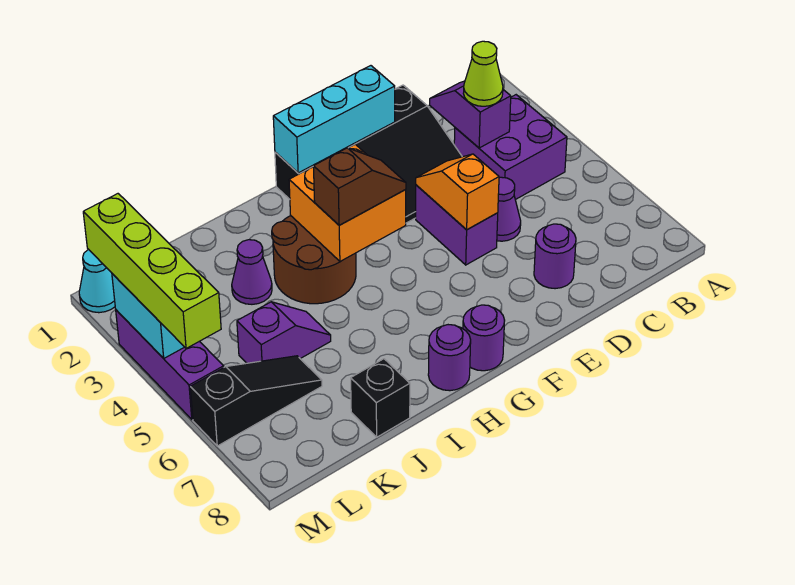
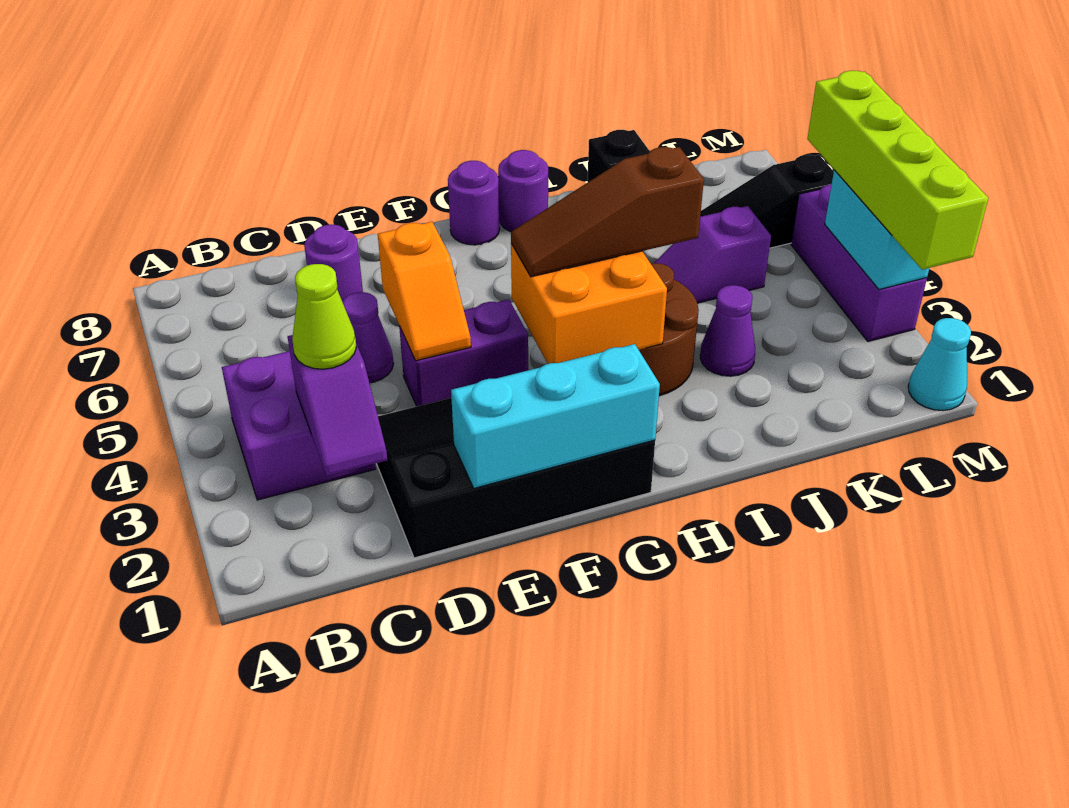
purple brick E4:E5 level 1 -> purple brick E4:F4 level 1
brown slope G4:H4 level 3 top H -> brown slope G4:I4 level 3 top I

